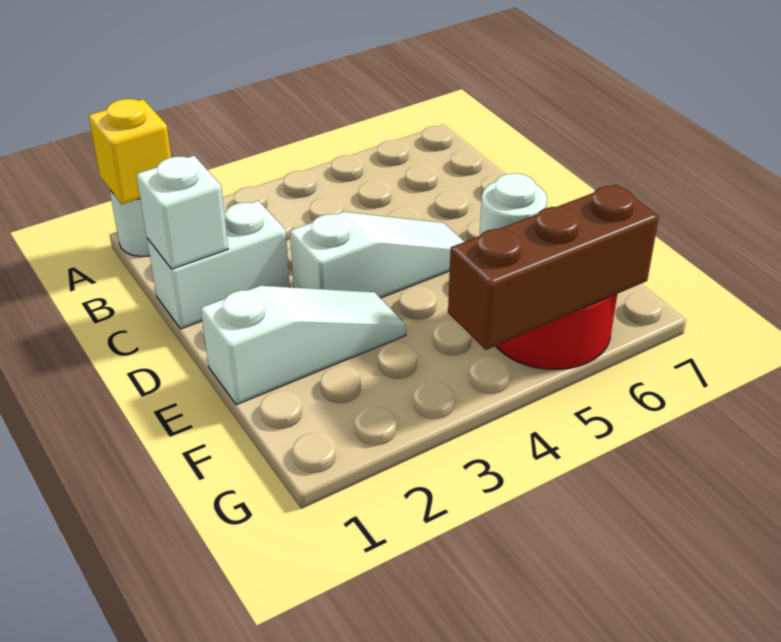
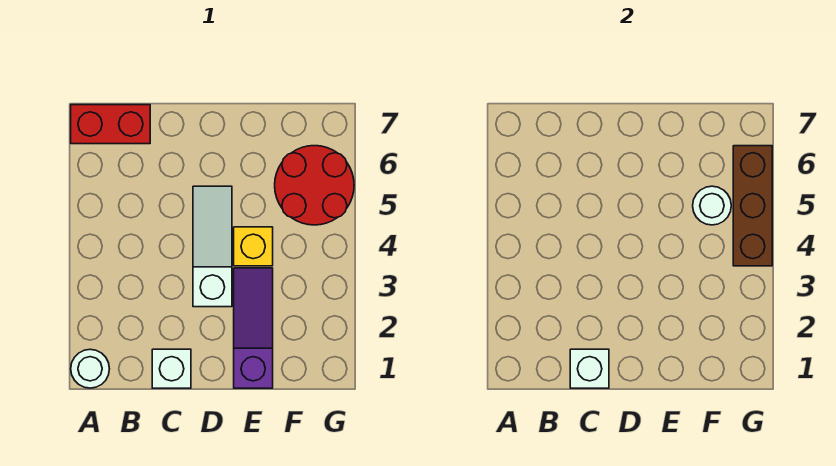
yellow brick A1 level 2 -> yellow brick E4 level 1
none -> red brick A7:B7 level 1
white brick C1:C2 level 1 -> white brick C1 level 1
white slope E1:E3 level 1 top 1 -> purple slope E1:E3 level 1 top 1

